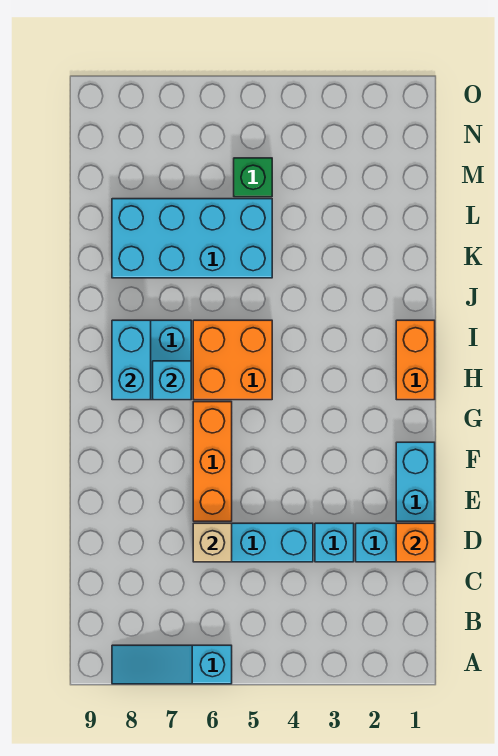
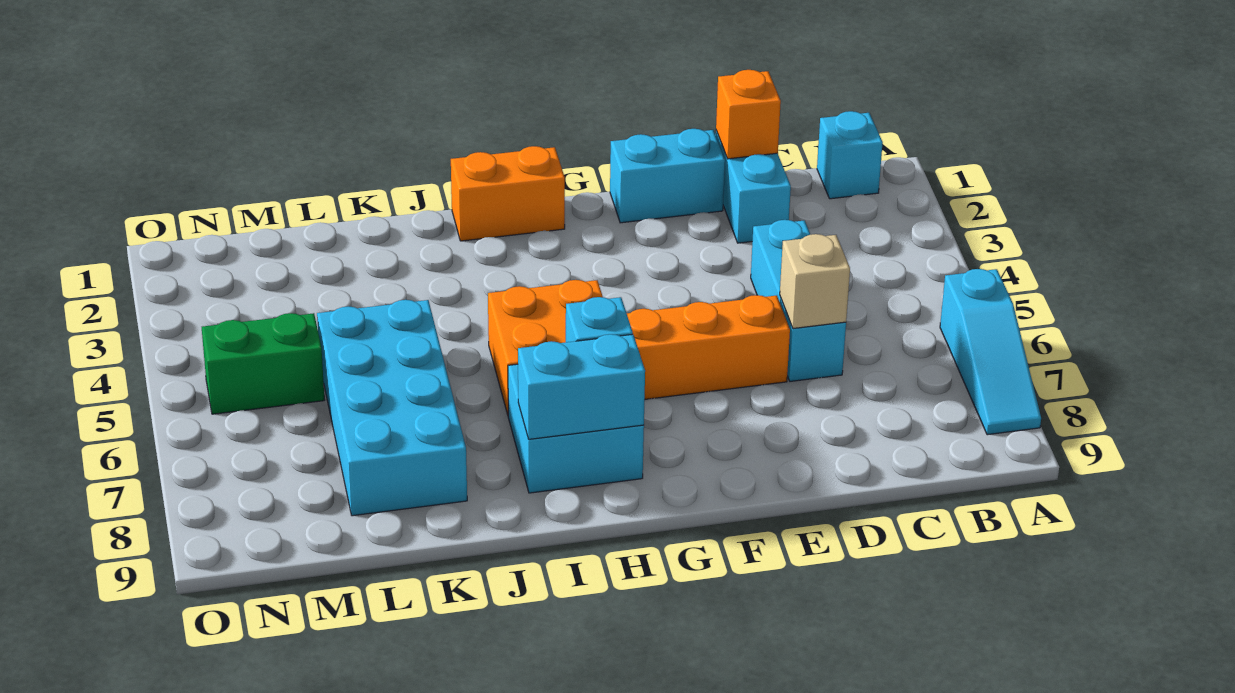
cyan brick D3 level 1 -> cyan brick B1 level 1
green brick M5 level 1 -> green brick M5:N5 level 1

